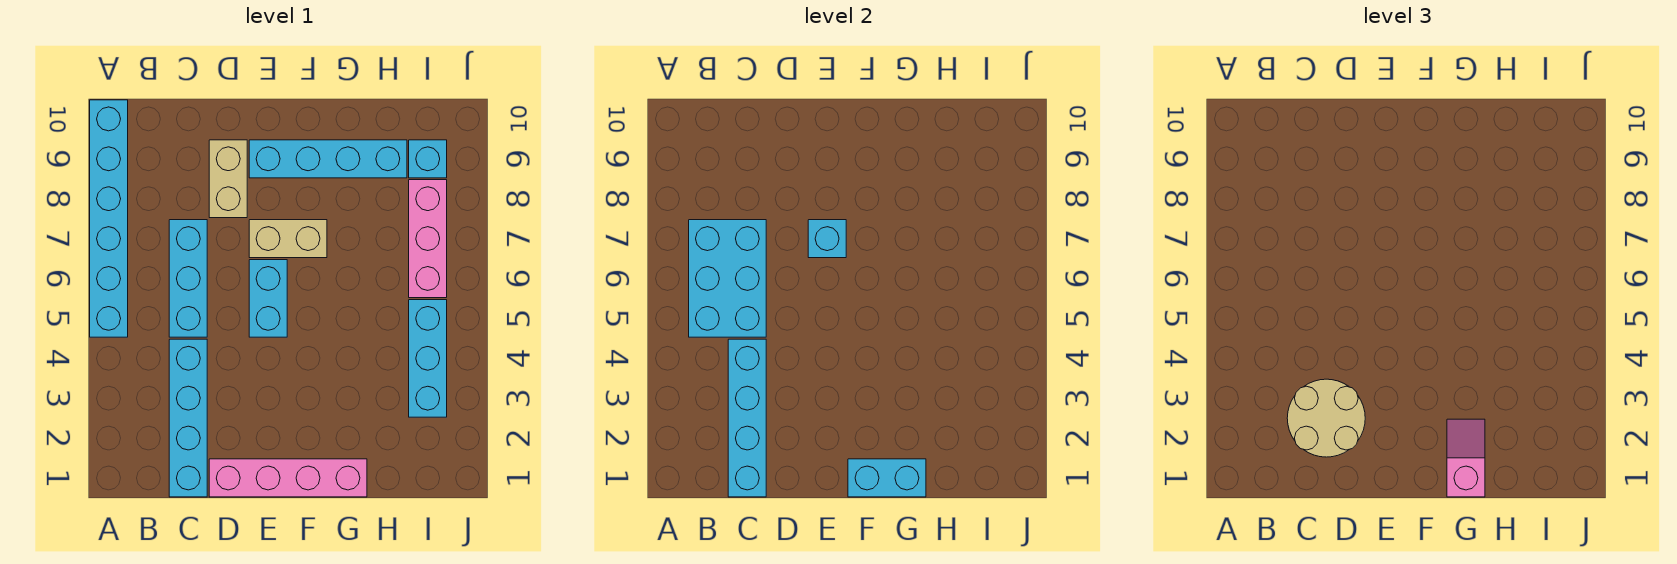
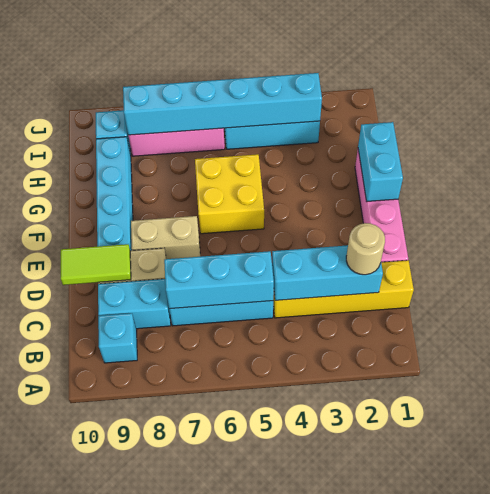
cyan brick A5:A10 level 1 -> cyan brick I3:I8 level 2
cyan brick B5:C7 level 2 -> cyan brick C5:C7 level 2
cyan brick C1:C4 level 1 -> yellow brick C1:C4 level 1
cyan brick C1:C4 level 2 -> cyan brick C2:C4 level 2
tan round brick C2:D3 level 3 -> tan round brick C2 level 3
none -> lime tile D9:D10 level 2
cyan brick E5:E6 level 1 -> cyan brick C8:C9 level 1
tan brick E7:F7 level 1 -> tan brick E7:E8 level 1
cyan brick E7 level 2 -> cyan brick B9 level 1
none -> yellow brick F5:G6 level 1
pink slope G1:G2 level 3 top 1 -> none

